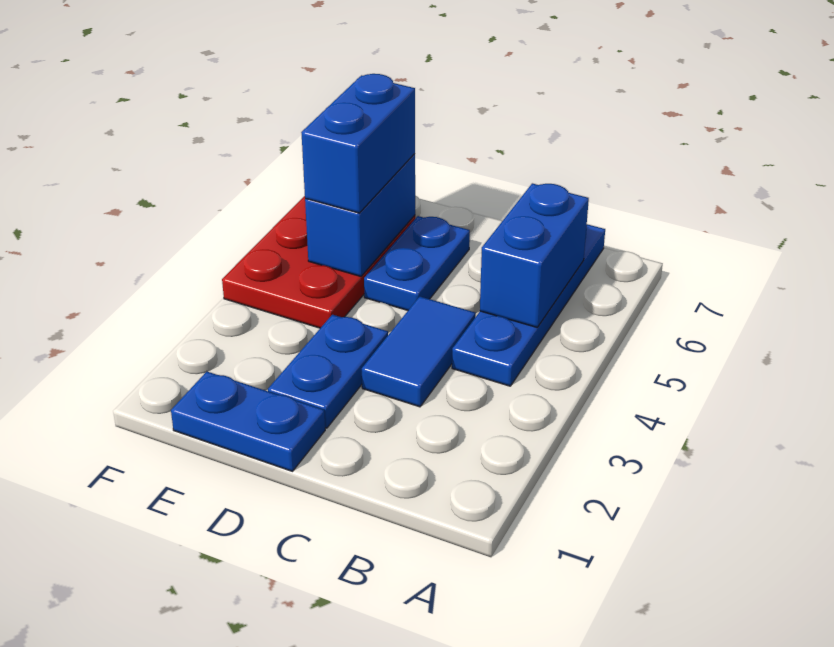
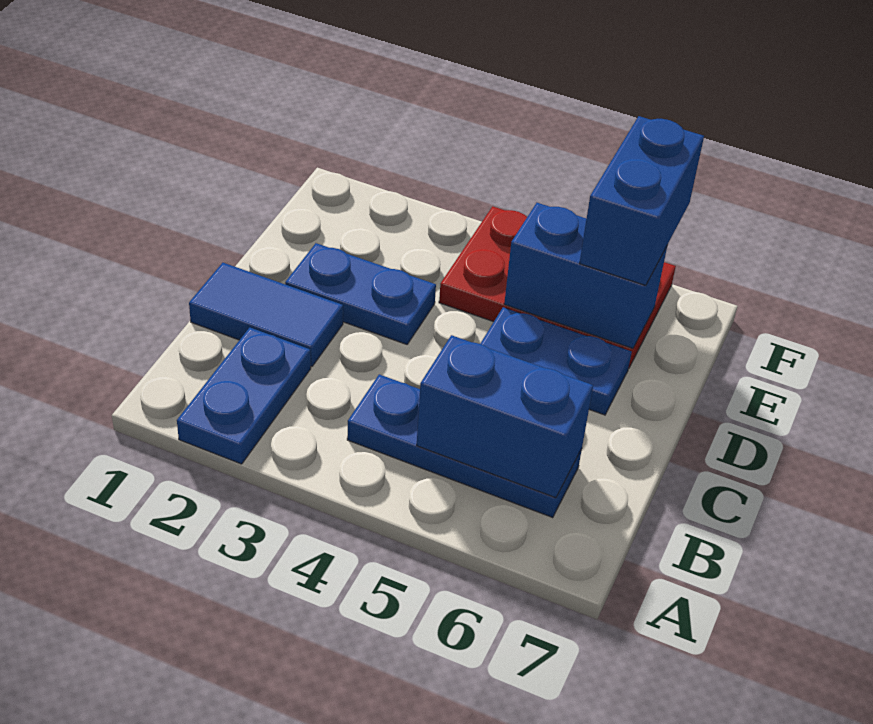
blue plate B4:B7 level 1 -> blue plate B4:B6 level 1
blue tile C3:C4 level 1 -> blue tile C1:C2 level 1
blue plate D1:E1 level 1 -> blue plate A2:B2 level 1
blue brick E5:E6 level 3 -> blue brick E6:F6 level 3

